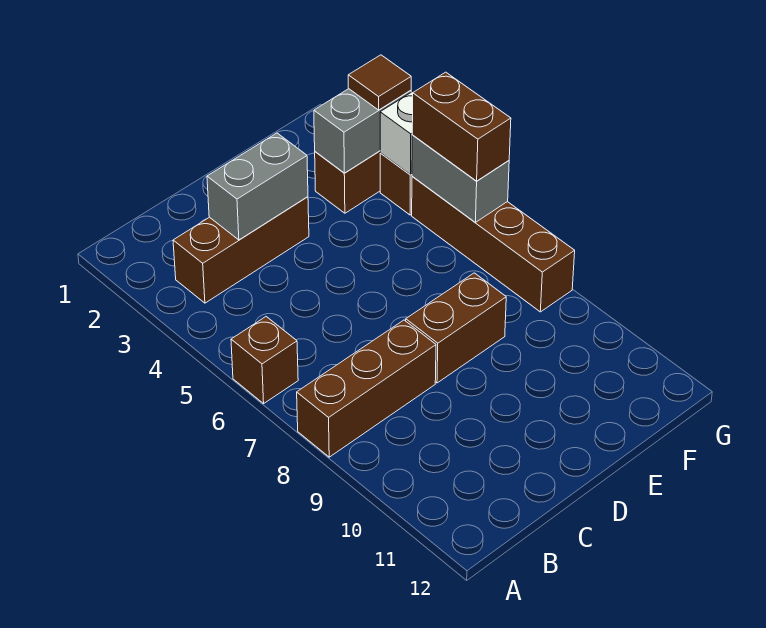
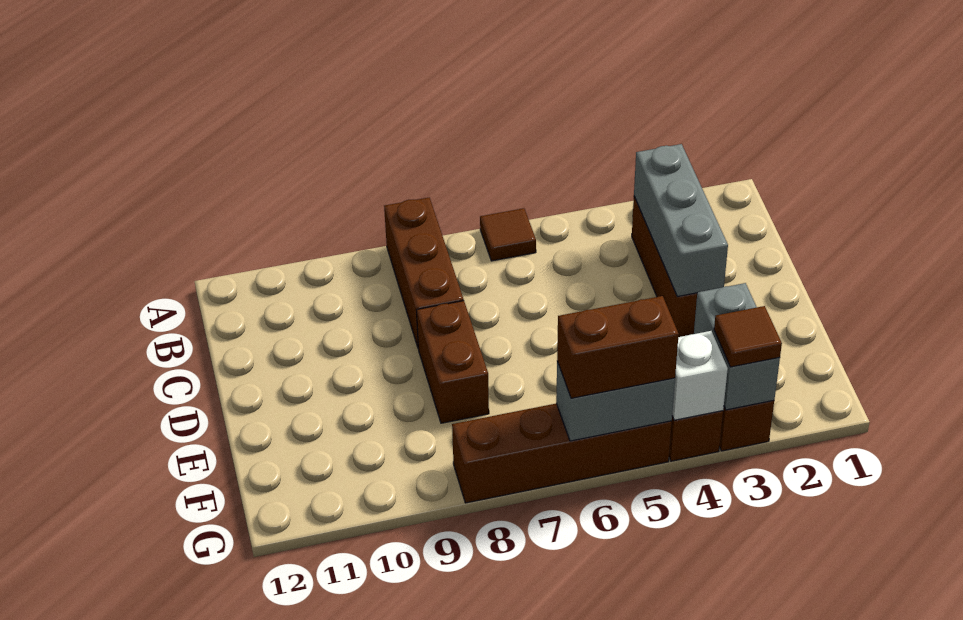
brown brick A6 level 1 -> brown tile A6 level 1
grey brick C3:D3 level 2 -> grey brick B3:D3 level 2

